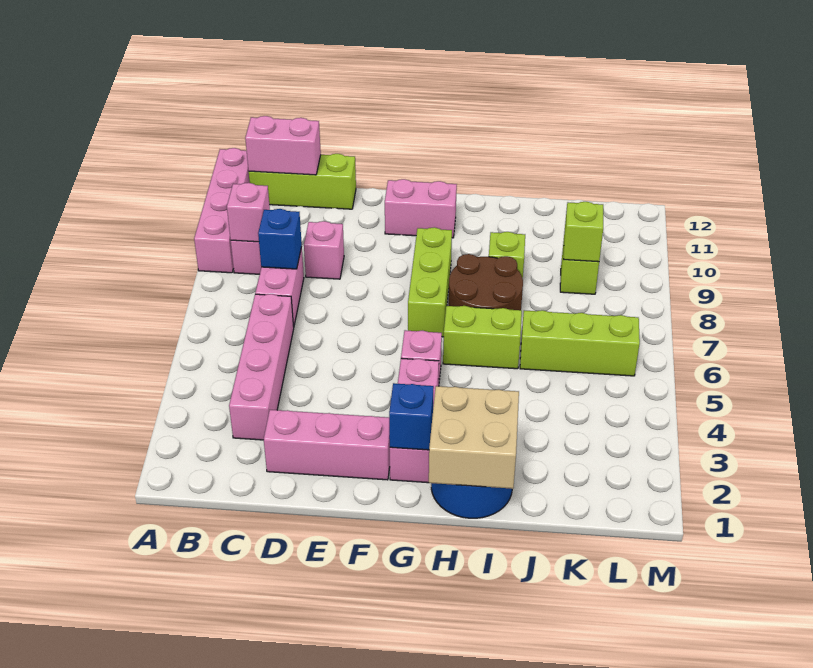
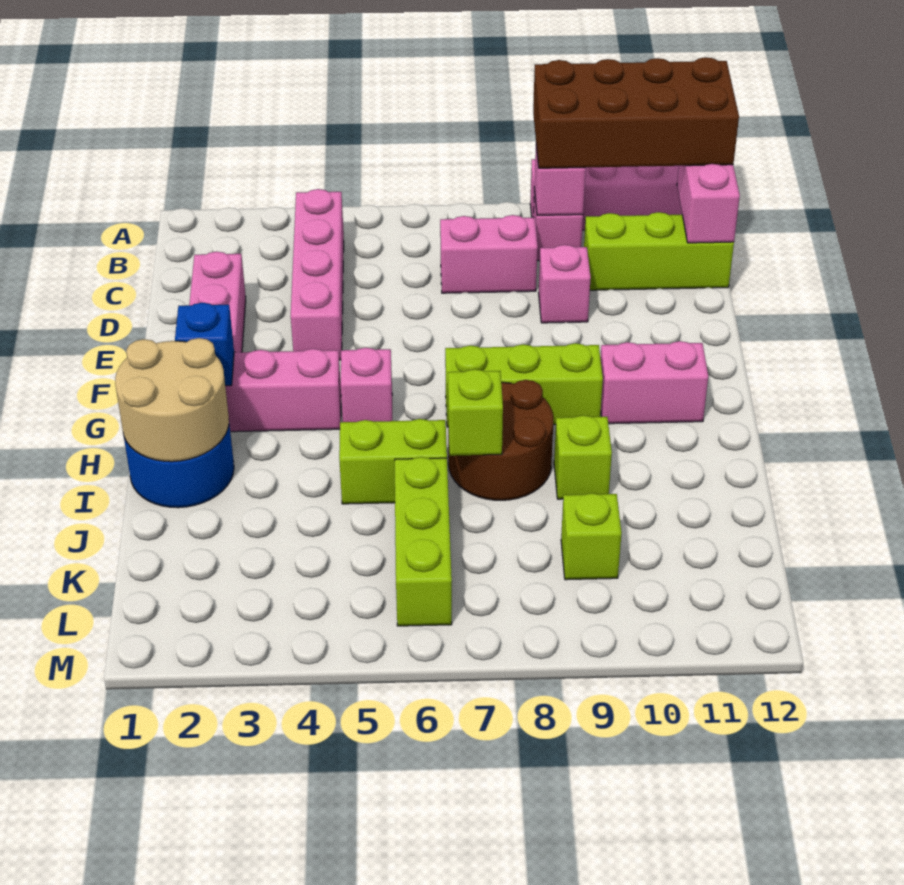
none -> brown brick A9:B12 level 3
lime brick B12:D12 level 1 -> lime brick C10:C12 level 1
pink brick C3:C6 level 1 -> pink brick B4:E4 level 1
blue brick C8 level 2 -> none
pink brick F11:G11 level 1 -> pink brick G10:G11 level 1
tan brick H1:I2 level 2 -> tan round brick H1:I2 level 2
lime brick H6:I6 level 1 -> lime brick I5:I6 level 1
lime brick K9 level 2 -> lime brick I7 level 2

